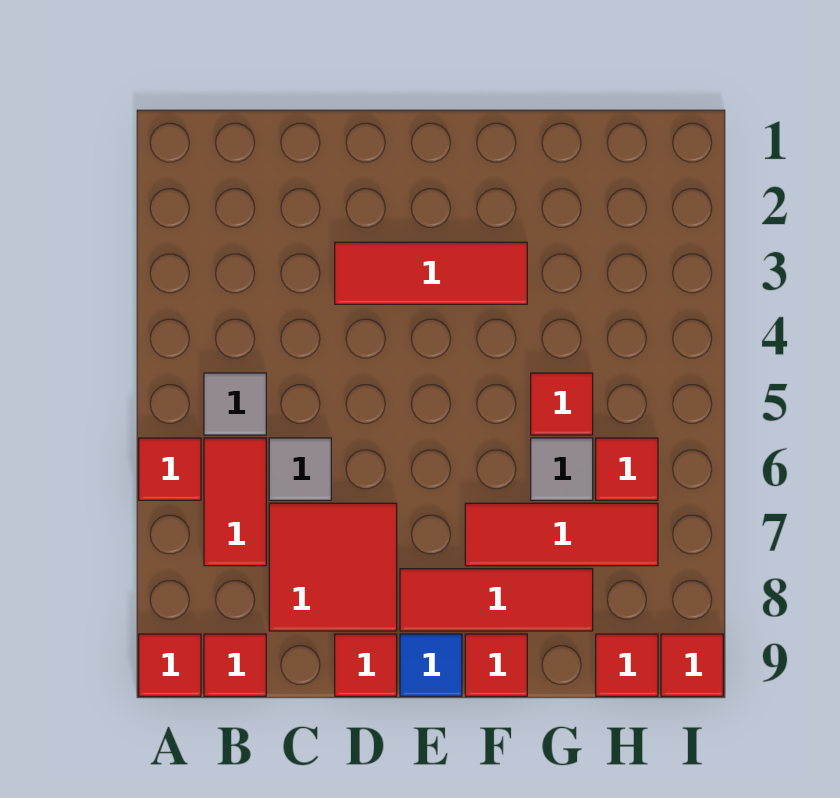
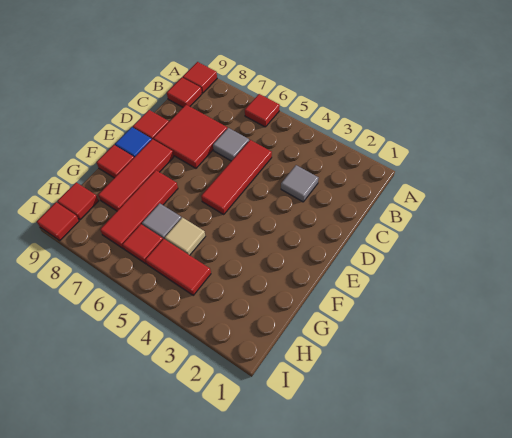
grey tile B5 level 1 -> grey tile C3 level 1
red tile B6:B7 level 1 -> red tile H4:H5 level 1
red tile D3:F3 level 1 -> red tile C5:E5 level 1
red tile G5 level 1 -> tan tile G5 level 1

